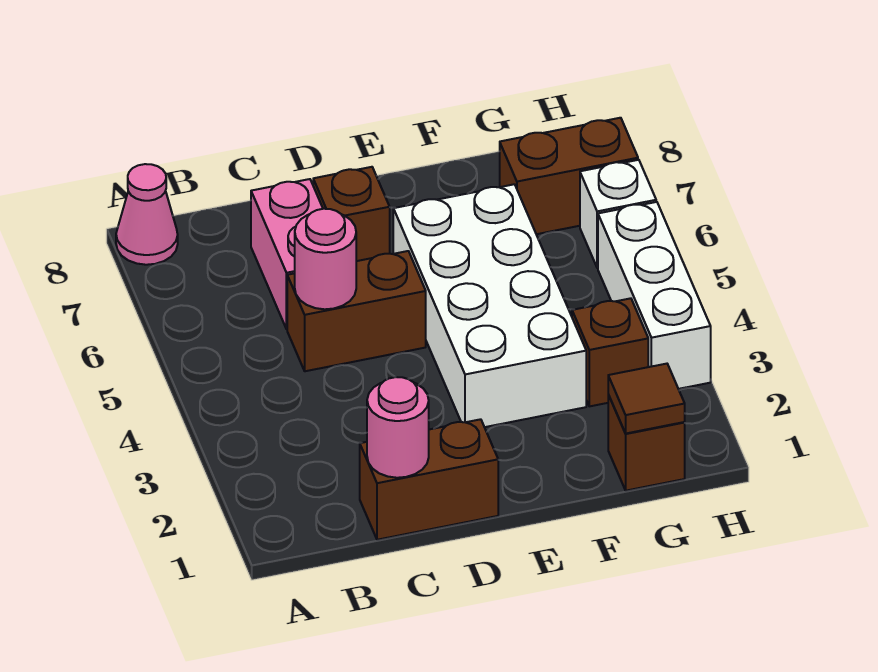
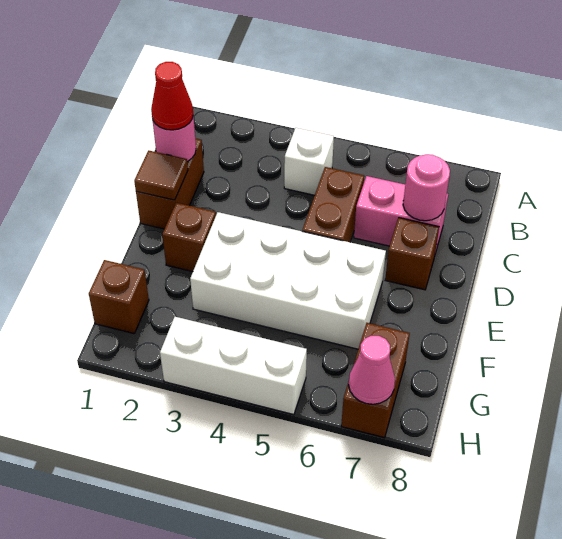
pink cone A8 level 1 -> pink cone H7 level 2
none -> red cone C1 level 3
pink round brick C5 level 2 -> pink round brick C7 level 2
brown tile G1 level 2 -> brown tile D1 level 2
brown brick G3 level 1 -> brown brick E2 level 1
white brick H6 level 1 -> white brick B4 level 1

